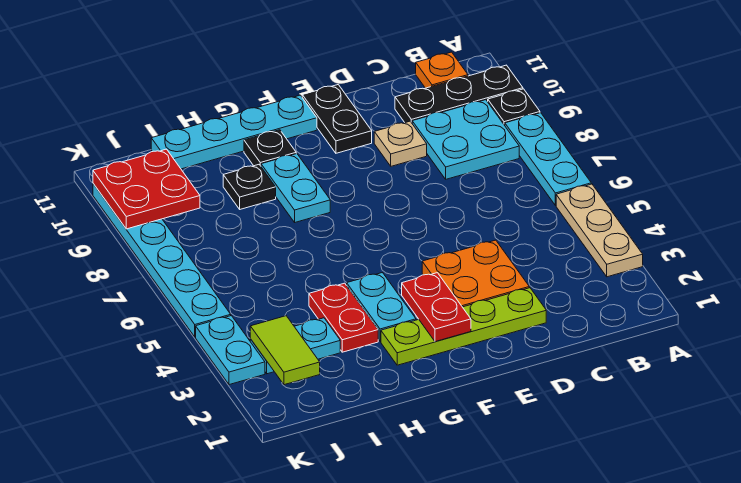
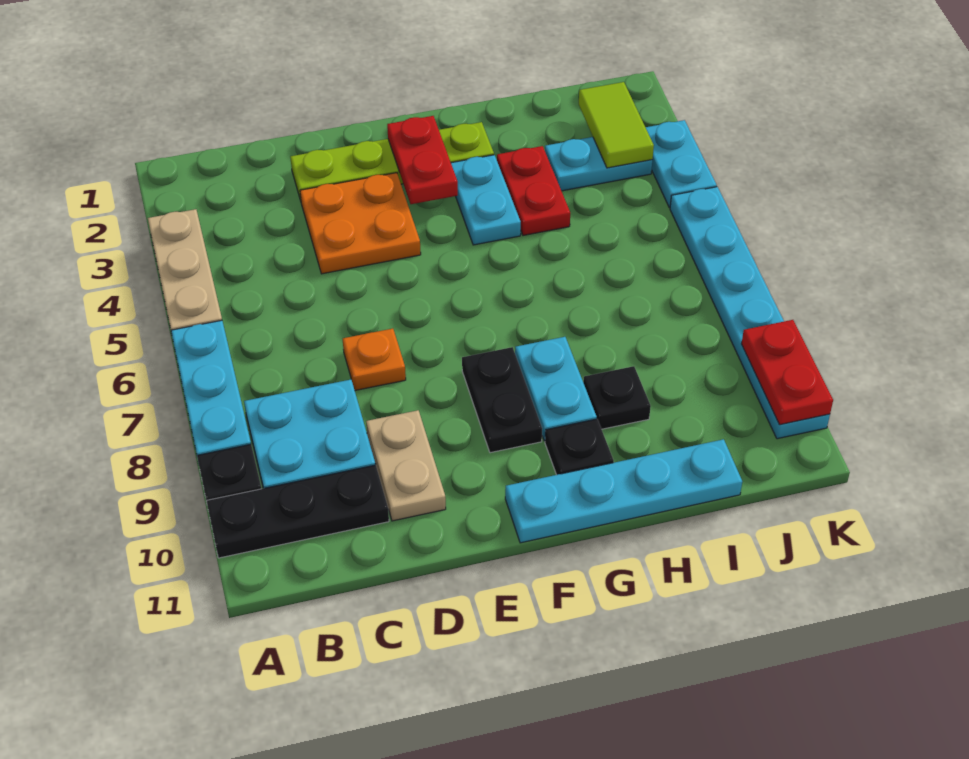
orange plate B11 level 1 -> orange plate D7 level 1
tan plate D9 level 1 -> tan plate D9:D10 level 1
black plate E10:E11 level 1 -> black plate F8:F9 level 1
red plate J9:K10 level 2 -> red plate K9:K10 level 2

